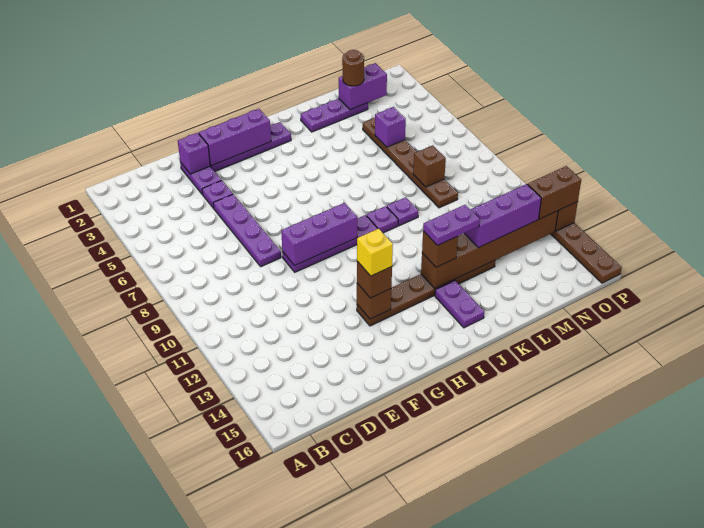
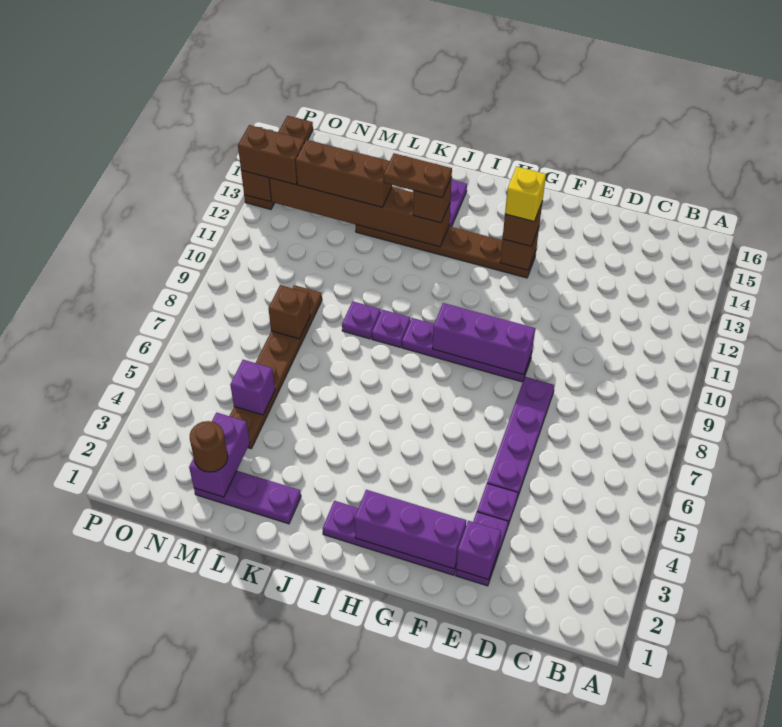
purple plate J13:K13 level 4 -> brown plate J13:K13 level 4
purple brick L13:N13 level 3 -> brown brick L13:N13 level 3
purple brick M2:N2 level 2 -> purple brick M2:M3 level 2

